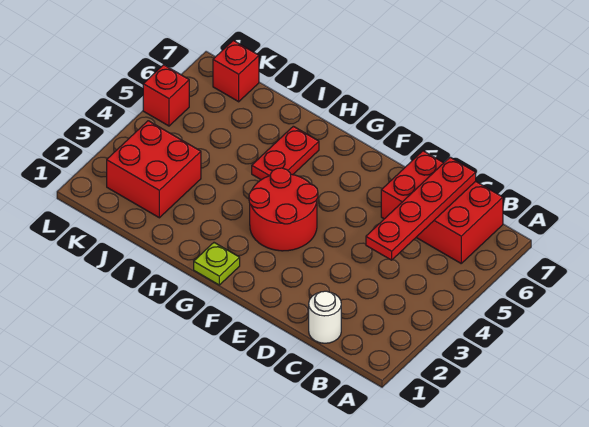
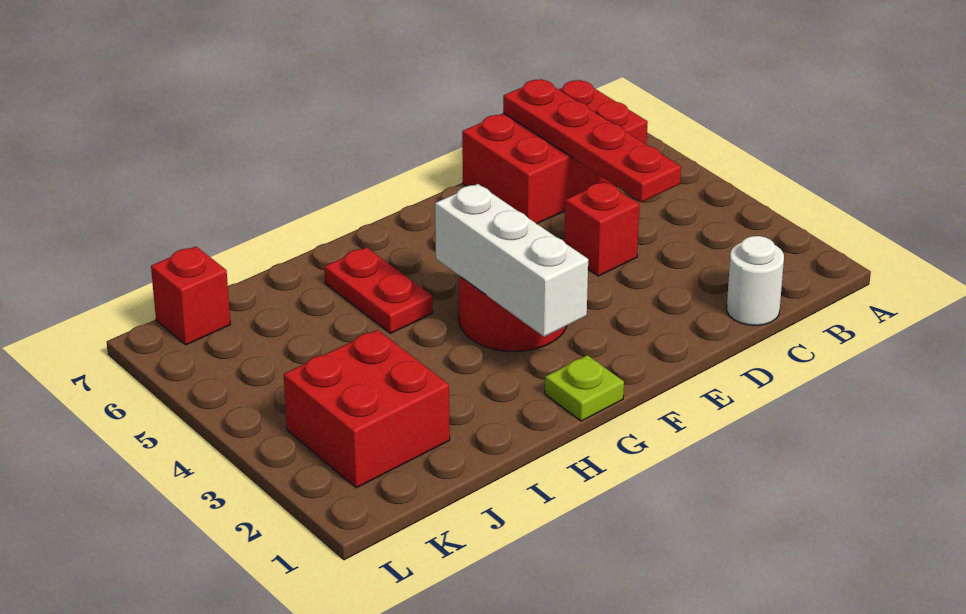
none -> white brick G2:G4 level 2
red brick L5 level 1 -> red brick D4 level 1

